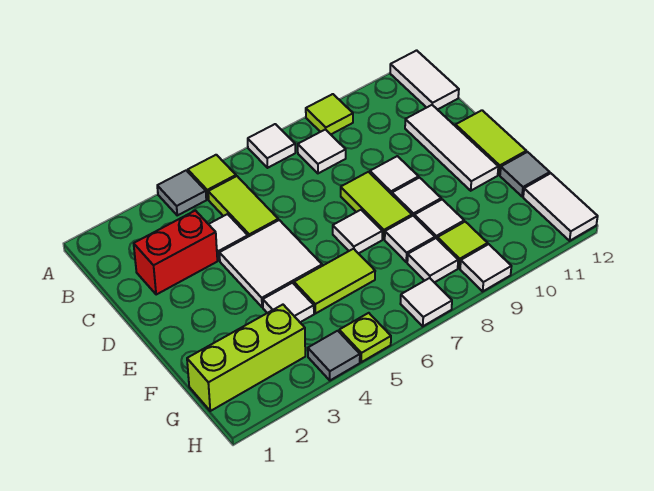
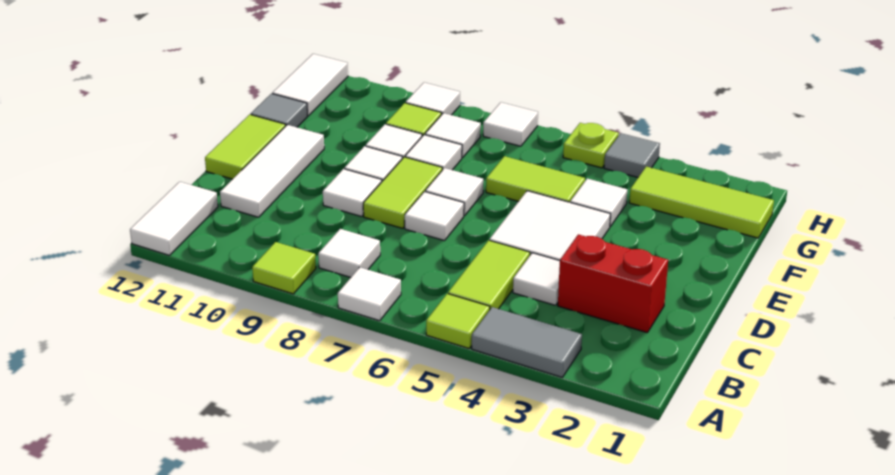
grey tile A4 level 1 -> grey tile A3:A4 level 1
none -> white tile D7 level 1
lime brick G1:G3 level 1 -> lime tile G1:G3 level 1

